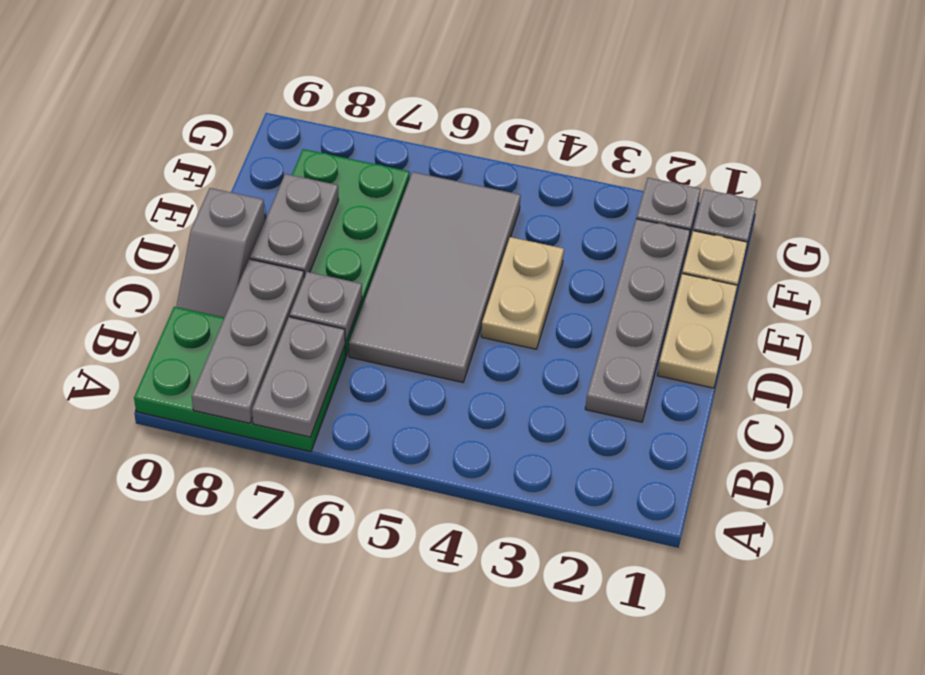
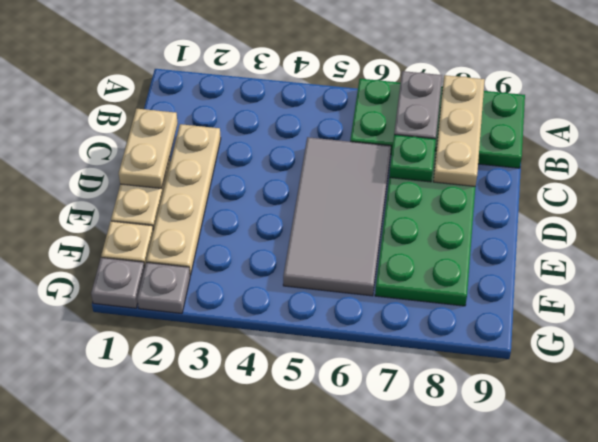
green plate A7:B9 level 1 -> green plate A6:B9 level 1
grey plate A8:C8 level 2 -> tan plate A8:C8 level 2
grey plate C2:F2 level 1 -> tan plate C2:F2 level 1
grey plate C7 level 2 -> green plate C7 level 2
grey slope C9:D9 level 1 top D -> none
tan plate D4:E4 level 1 -> tan plate C1:D1 level 2
grey plate D8:E8 level 2 -> none

